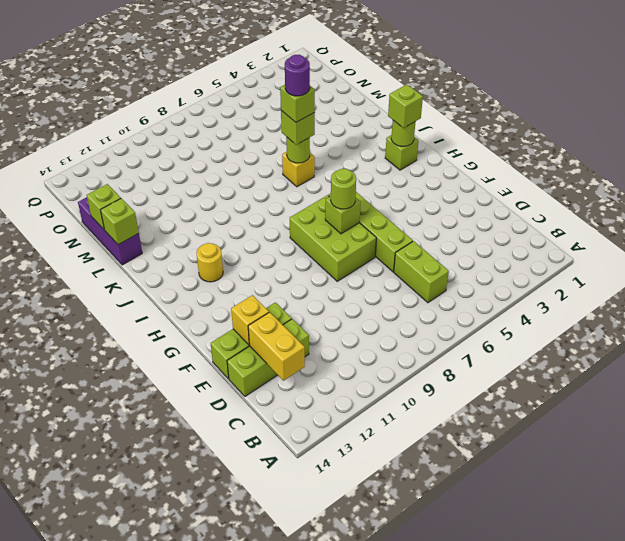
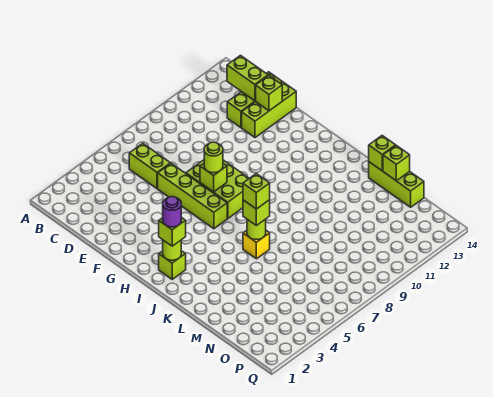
yellow brick C13:D13 level 2 -> lime brick C13:D13 level 2
yellow brick E13 level 2 -> lime brick E13 level 2
yellow round brick I12 level 1 -> none
purple round brick K6 level 5 -> purple round brick I2 level 4
purple brick L14:N14 level 1 -> lime brick L14:N14 level 1

